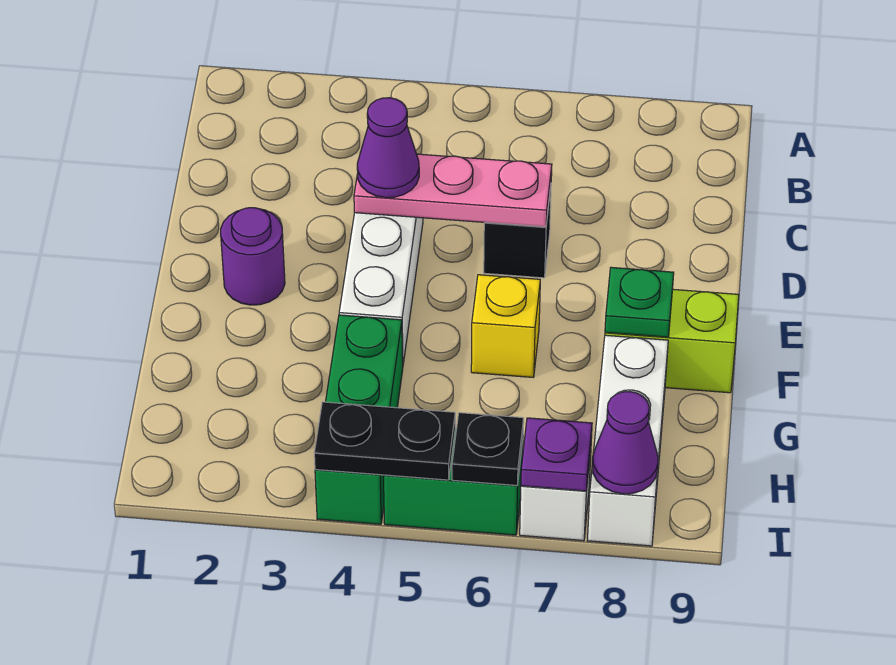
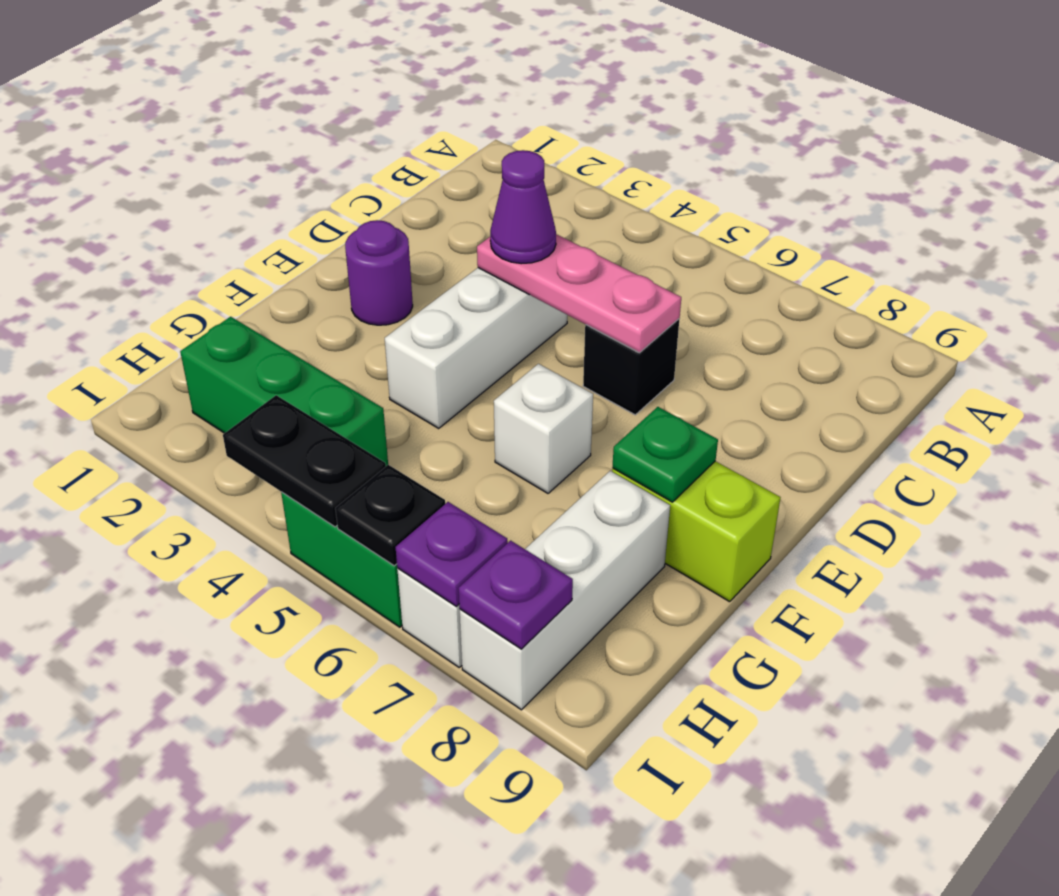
yellow brick F6 level 1 -> white brick F6 level 1
green brick G4:I4 level 1 -> green brick H2:H4 level 1
purple cone I8 level 2 -> purple plate I8 level 2

